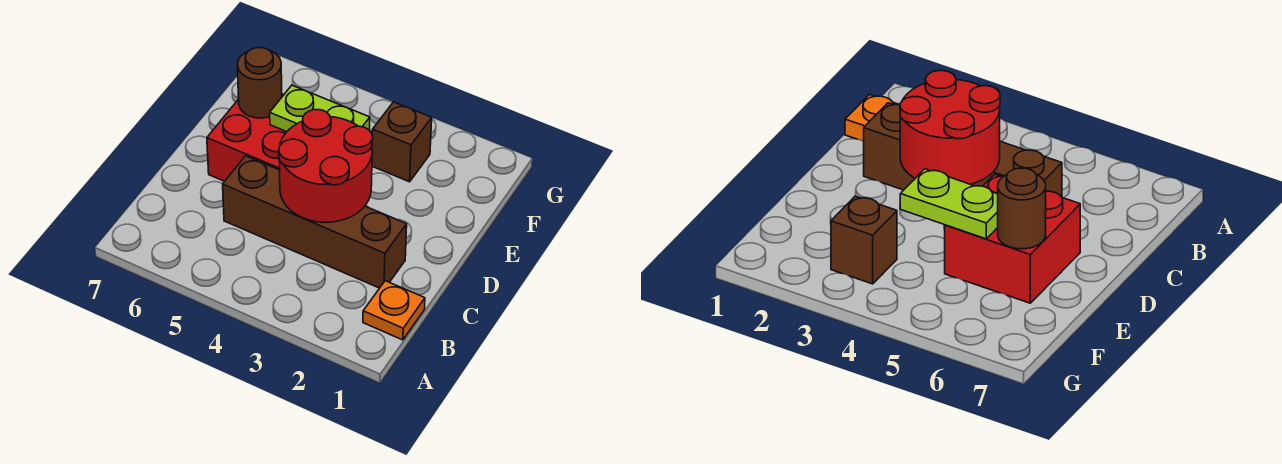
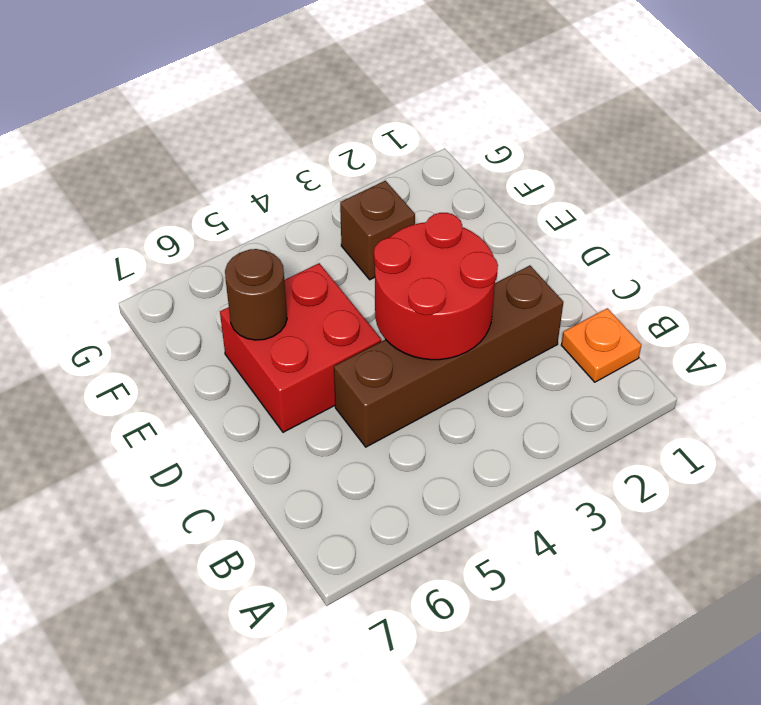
lime plate E4:E5 level 2 -> none

